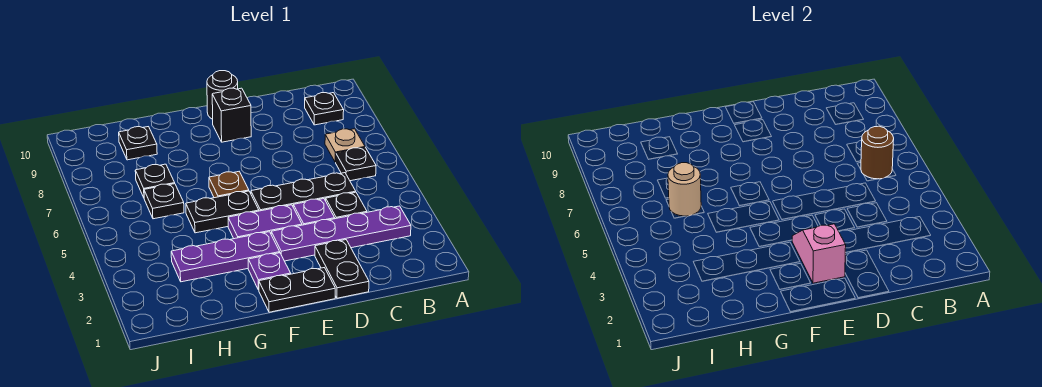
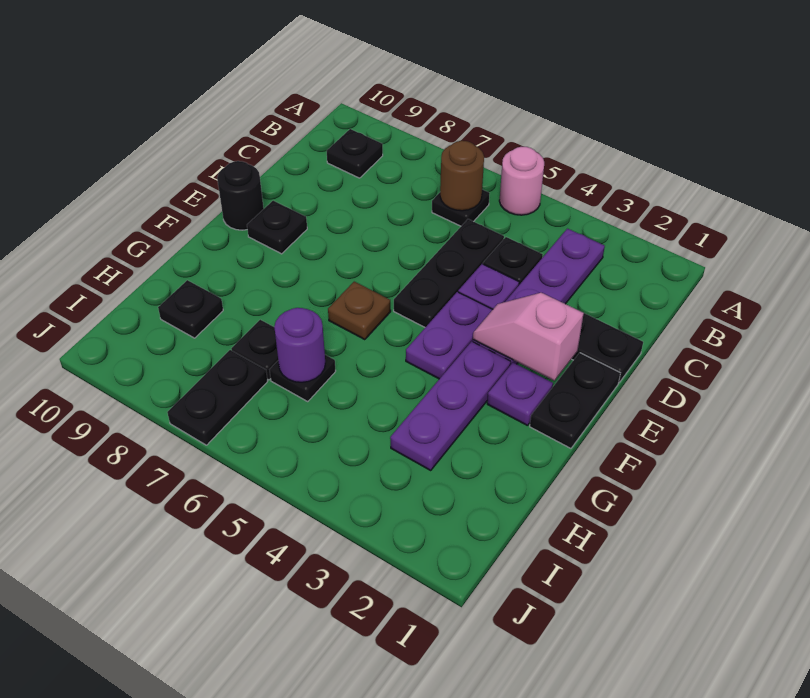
none -> pink round brick A5 level 1
tan plate B7 level 1 -> none
black brick E9 level 1 -> black plate E9 level 1
black plate F5:G5 level 1 -> black plate I7:J7 level 1
tan round brick H6 level 2 -> purple round brick H6 level 2

